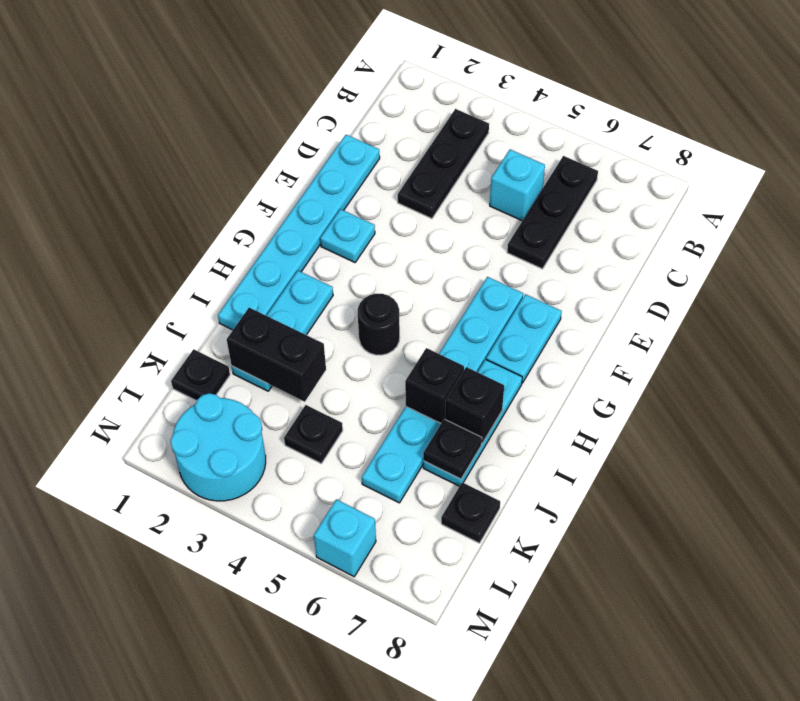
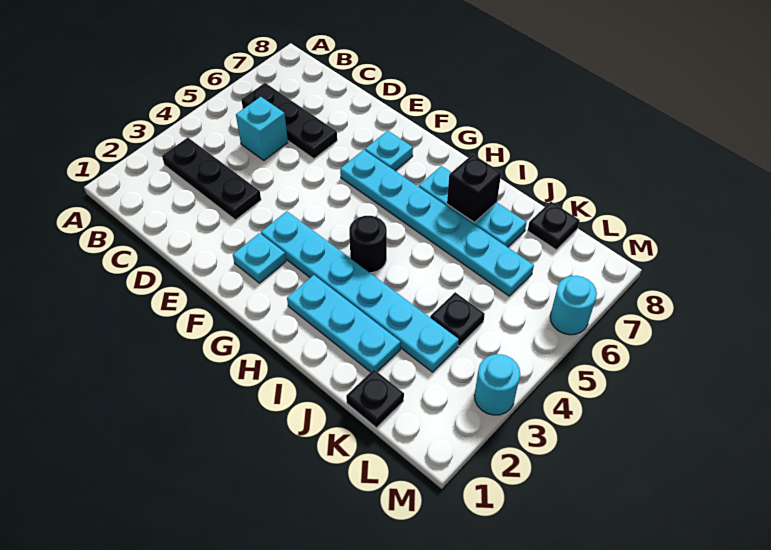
cyan plate D1:I1 level 1 -> cyan plate F3:K3 level 1
cyan plate F7:G7 level 1 -> cyan plate F7 level 1
black brick I6 level 2 -> none
black brick J2:J3 level 2 -> none
black plate J7 level 2 -> none
cyan round brick L2:M3 level 1 -> cyan round brick M3 level 1
cyan brick M6 level 1 -> cyan round brick M6 level 1

